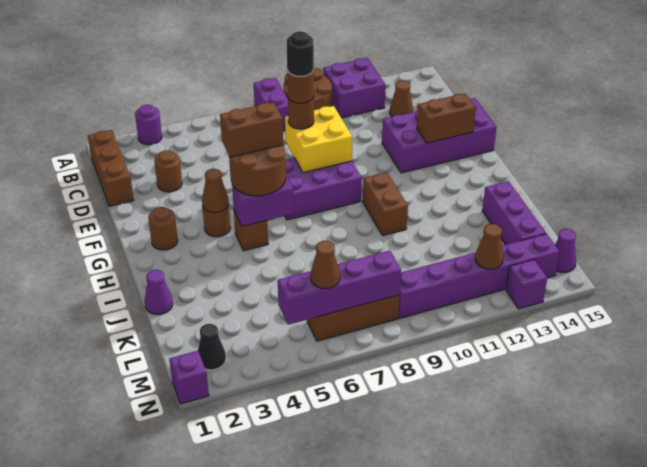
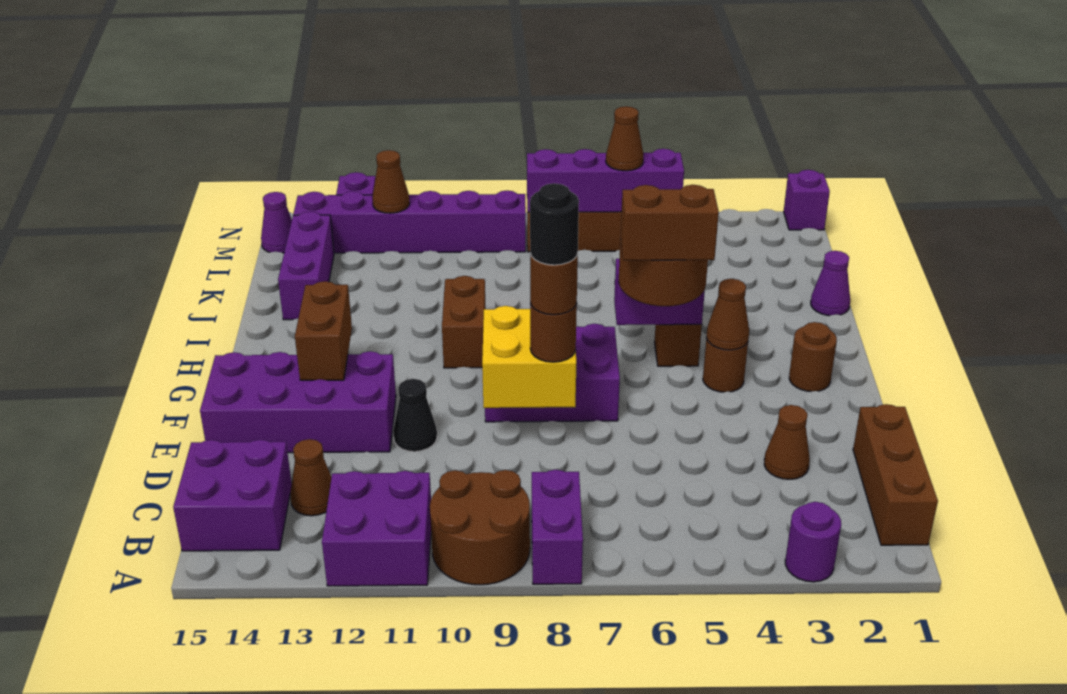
none -> purple brick B14:C15 level 1
brown round brick D3 level 1 -> brown cone D3 level 1
brown brick F13:F14 level 2 -> brown brick F13:G13 level 2
black cone M2 level 1 -> black cone E11 level 1

